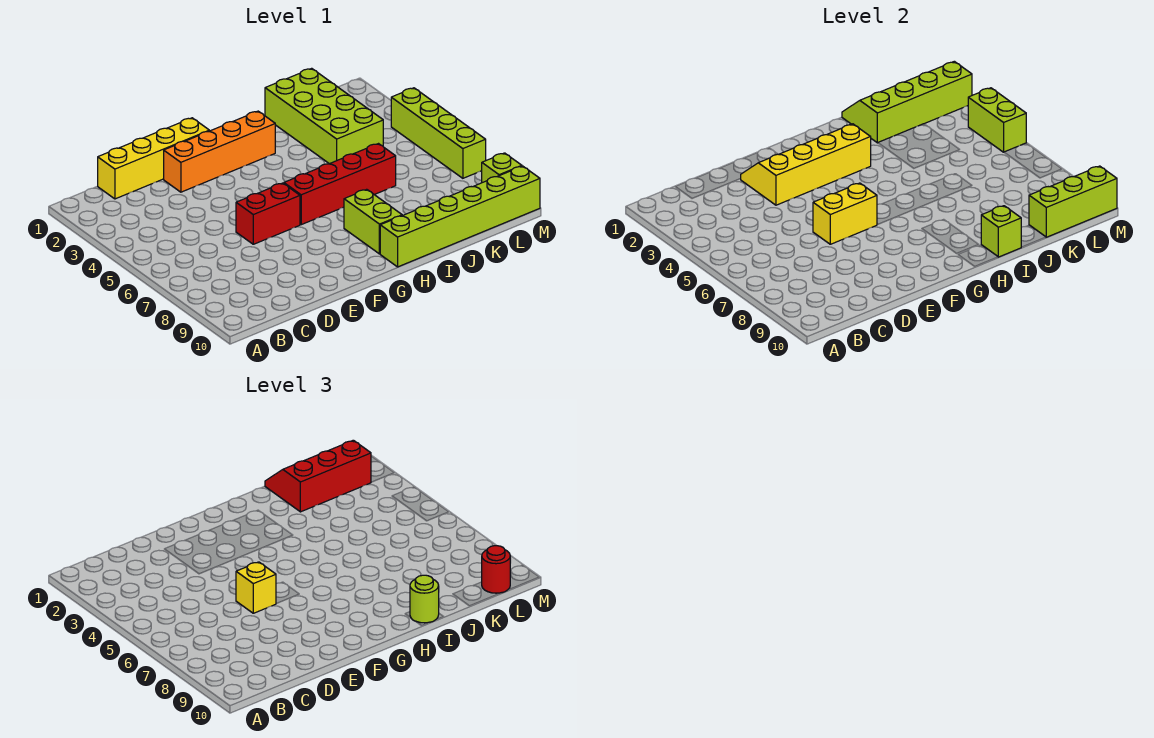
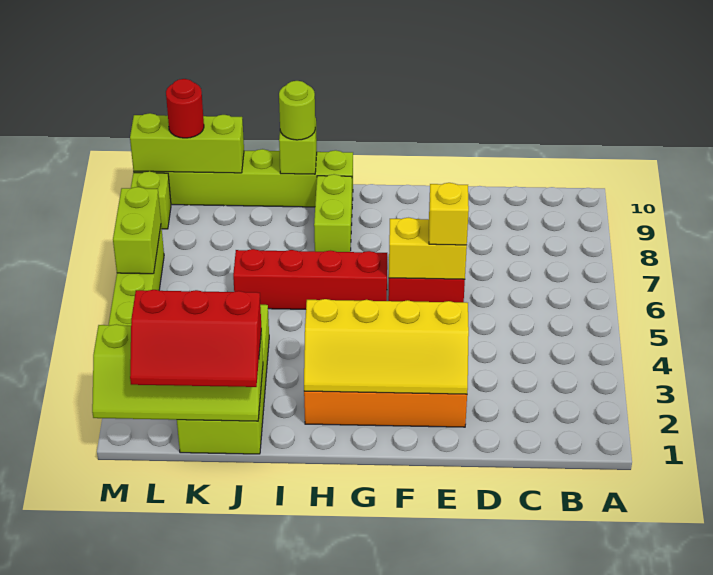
yellow brick C1:F1 level 1 -> none
lime brick M4:M5 level 2 -> lime brick M6:M7 level 2

